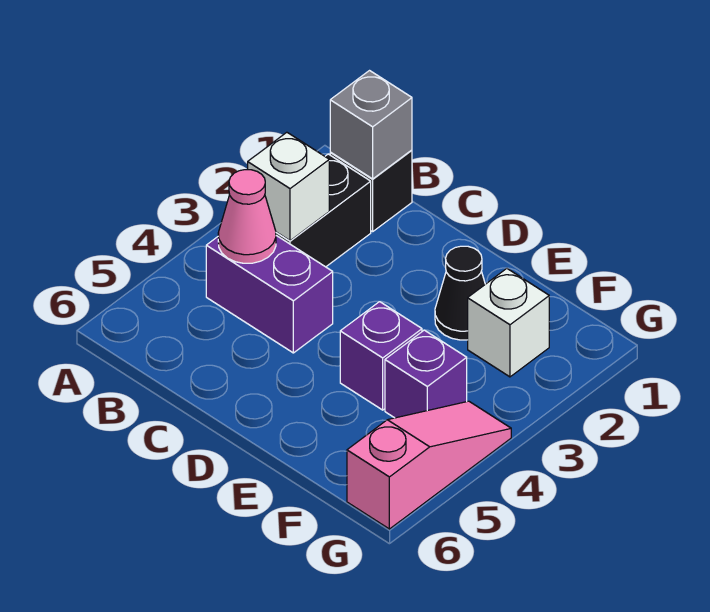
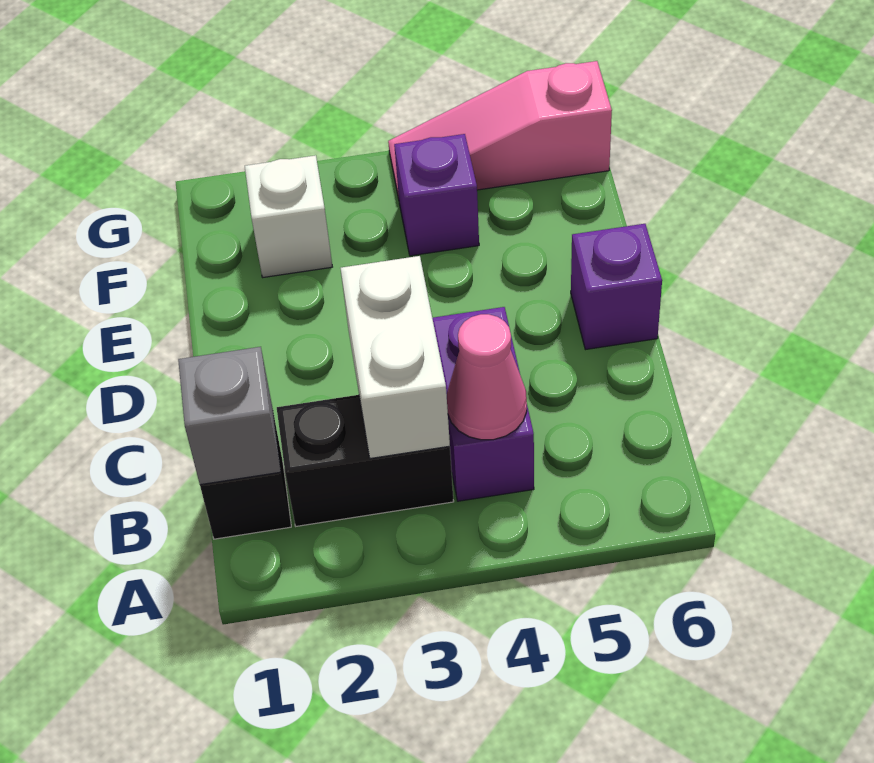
white brick B3 level 2 -> white brick B3:C3 level 2
black cone E2 level 1 -> none
purple brick E4 level 1 -> purple brick D6 level 1

